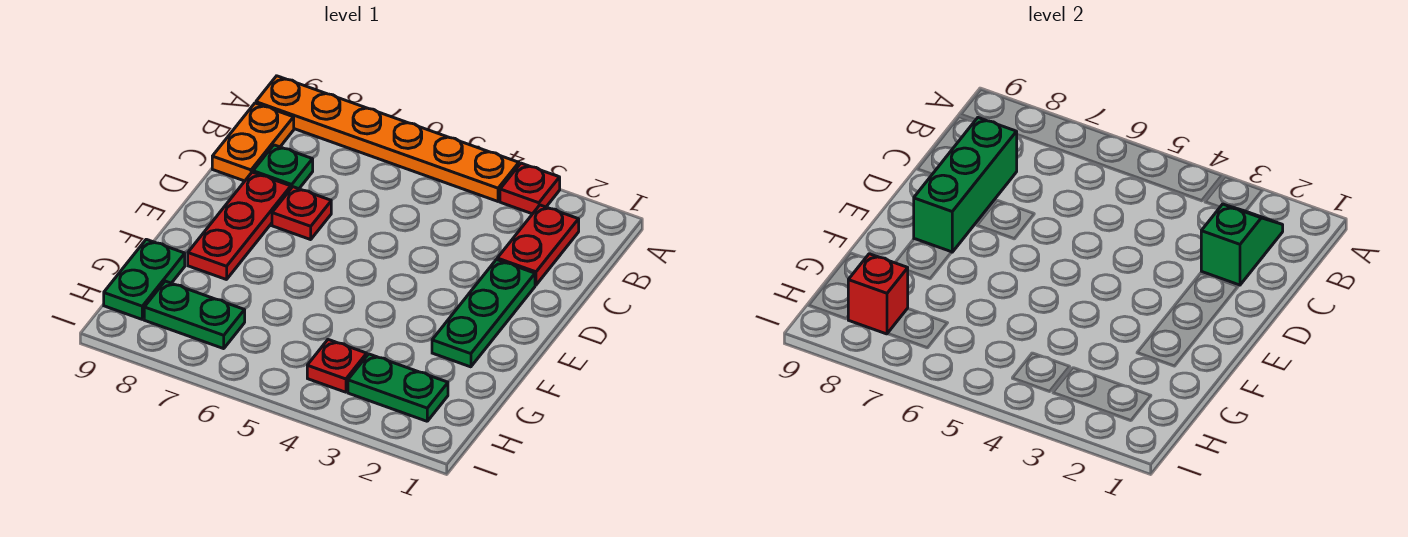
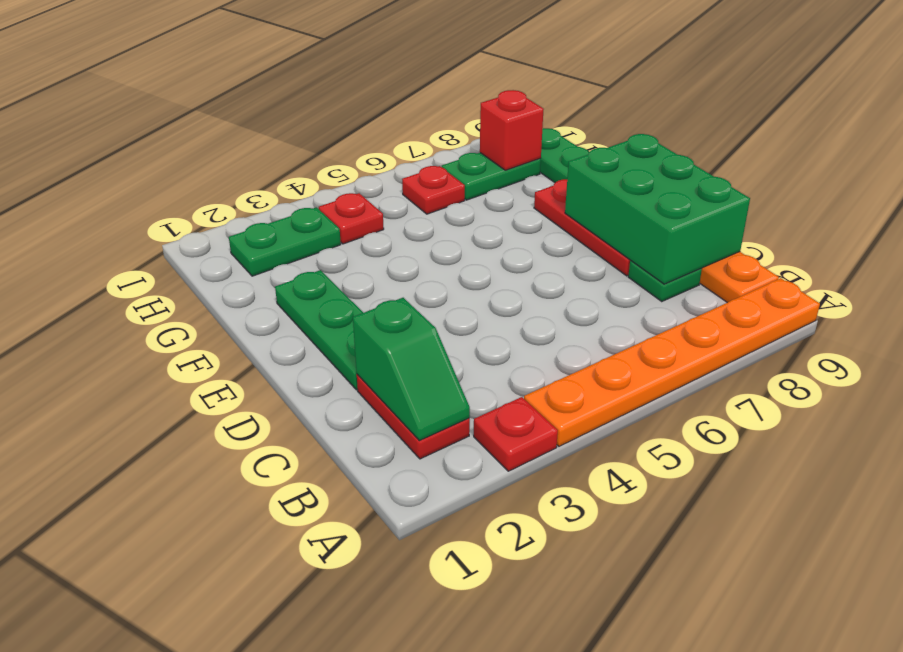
green brick C8:E8 level 2 -> green brick C8:E9 level 2
red plate D7 level 1 -> red plate H6 level 1

